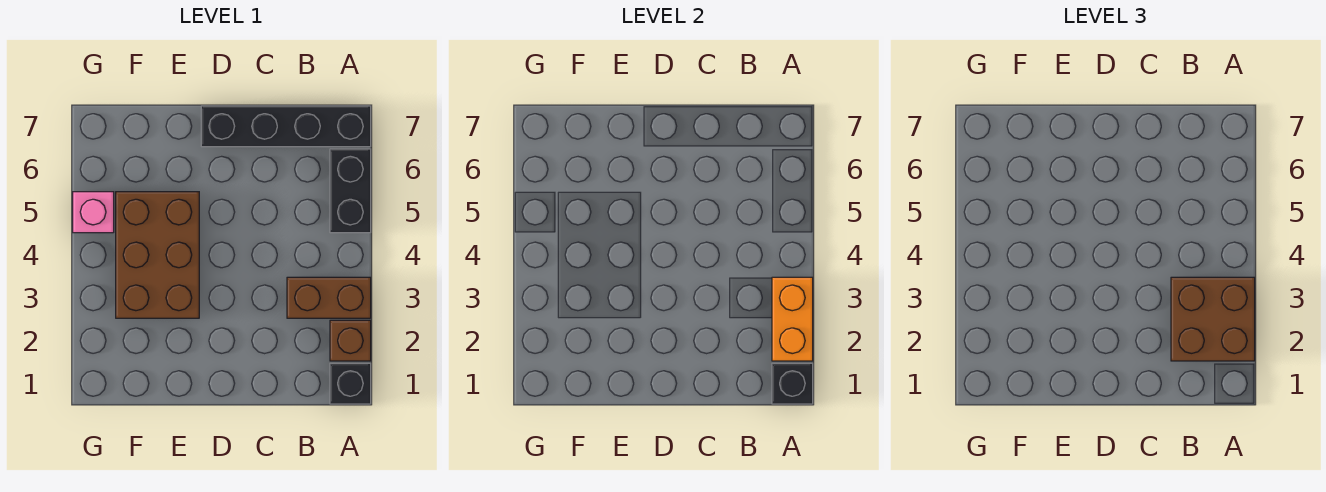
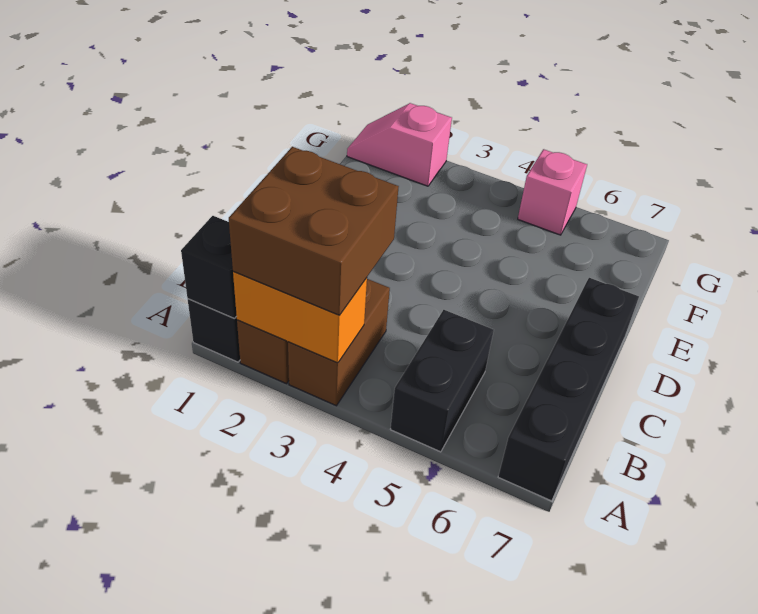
black brick A5:A6 level 1 -> black brick A5:B5 level 1
brown brick E3:F5 level 1 -> none
none -> pink slope G1:G2 level 1 top 2

